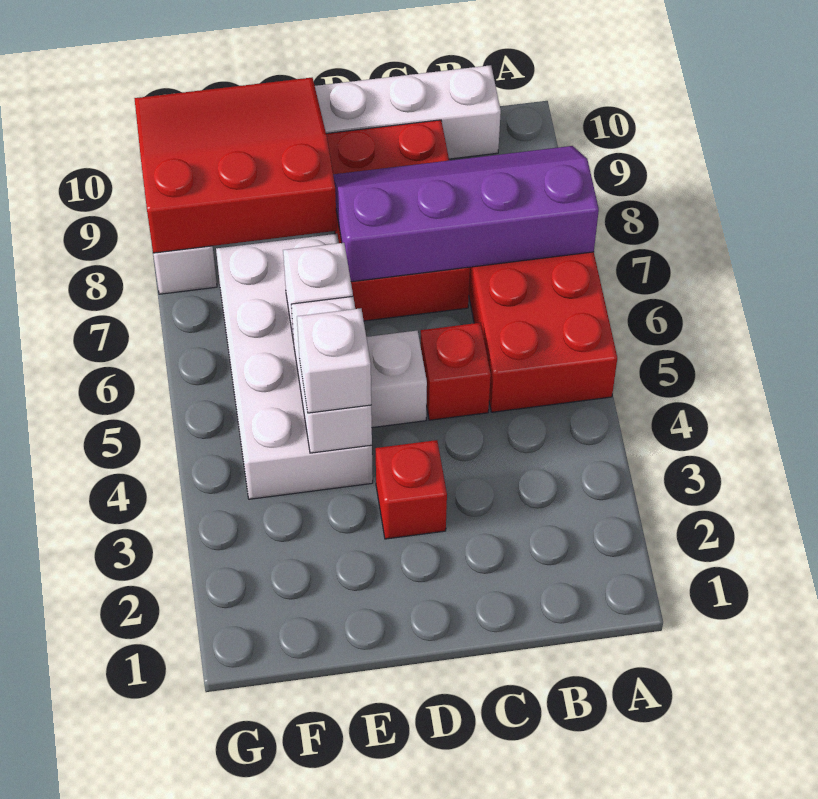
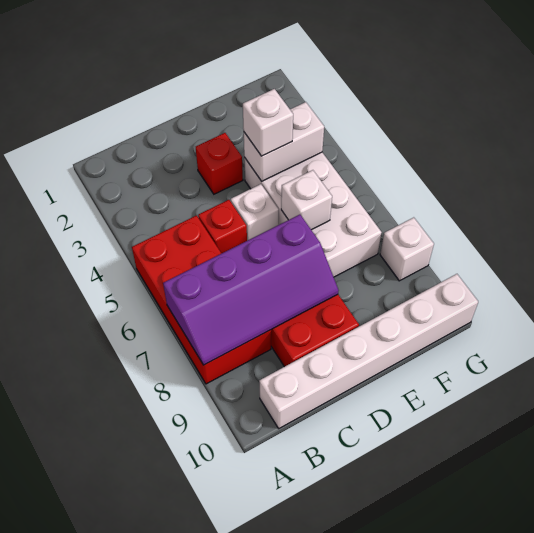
white brick E4:E5 level 2 -> white brick E4:F4 level 2
red slope E8:G10 level 2 top 8 -> none

